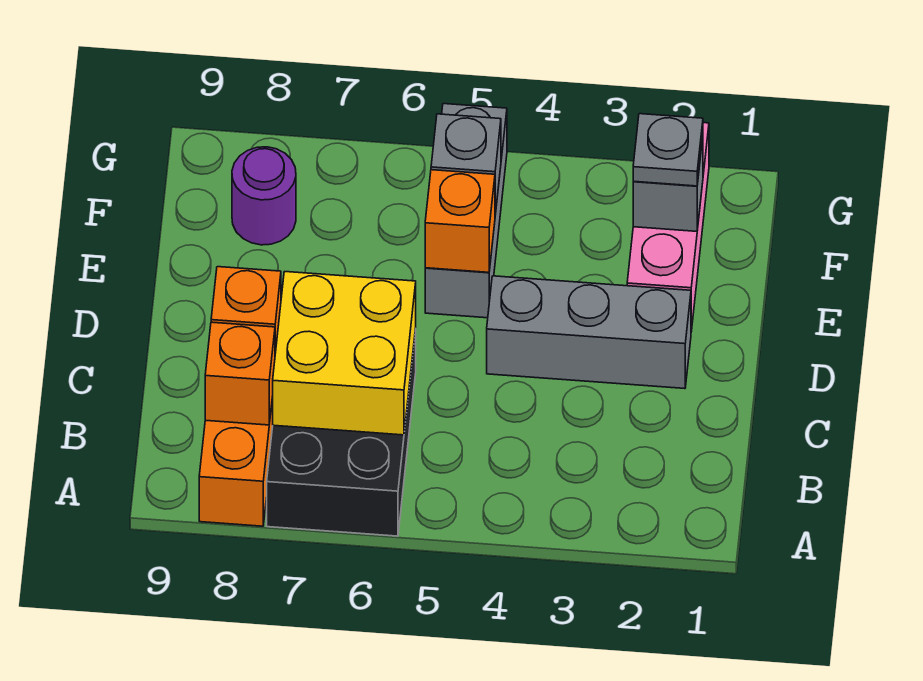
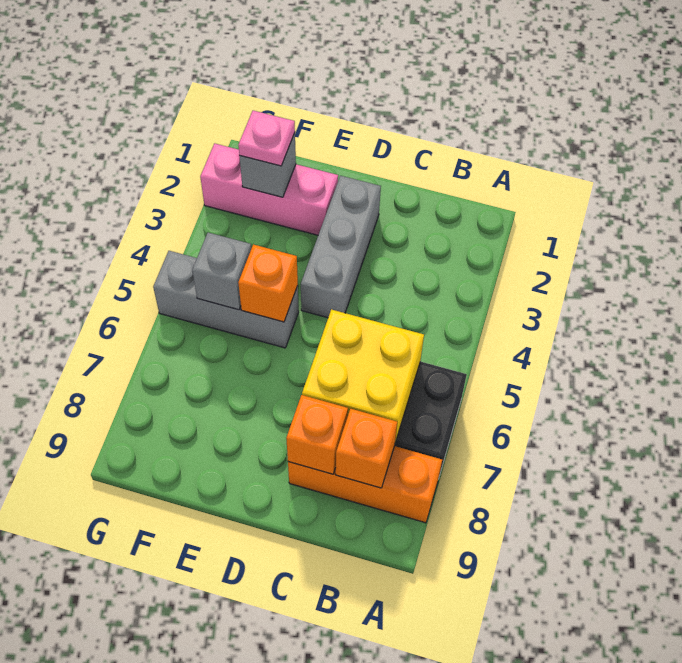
grey plate F2 level 3 -> pink plate F2 level 3
purple round brick F8 level 1 -> none

